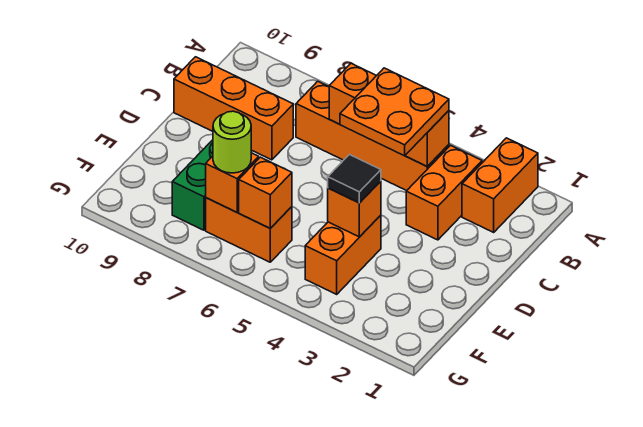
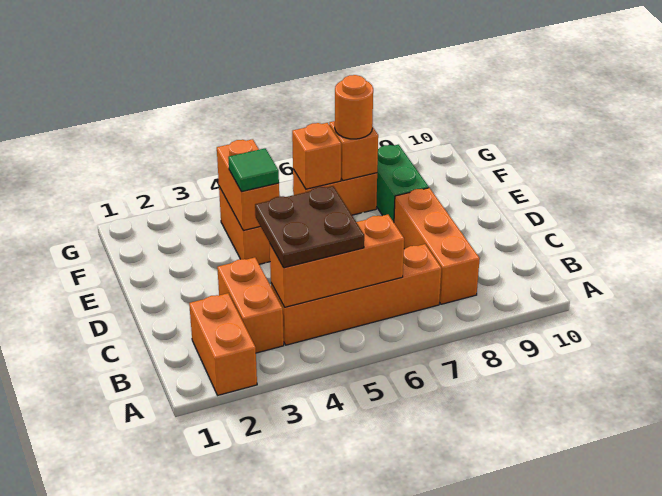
orange plate B4:C5 level 3 -> brown plate B4:C5 level 3
orange brick C8:C10 level 1 -> orange brick B8:D8 level 1
orange brick E4 level 2 -> orange brick E4:F4 level 2
black tile E4 level 3 -> green tile E4 level 3
lime round brick F7 level 3 -> orange round brick F7 level 3

